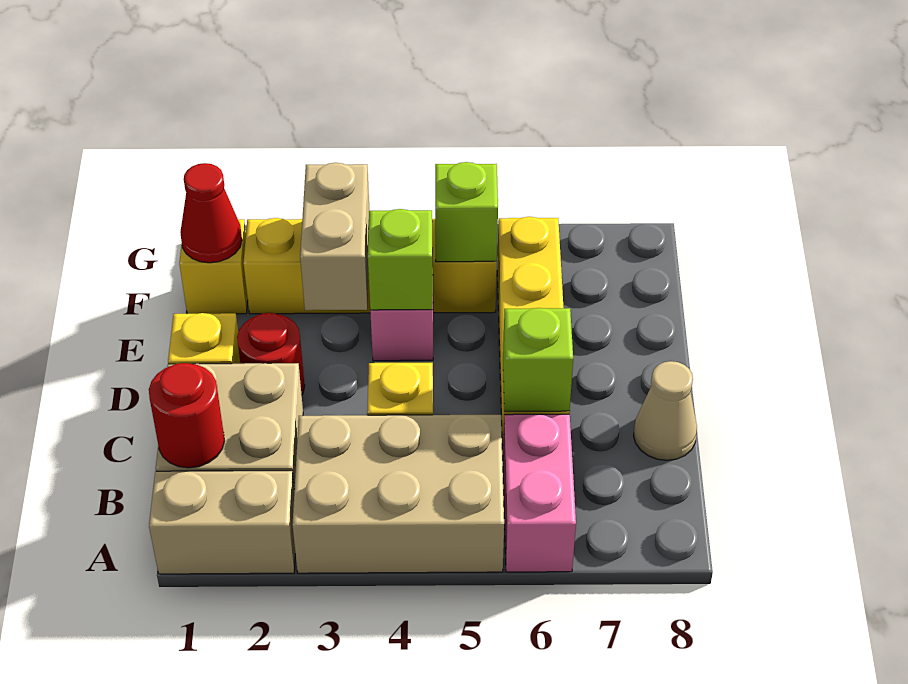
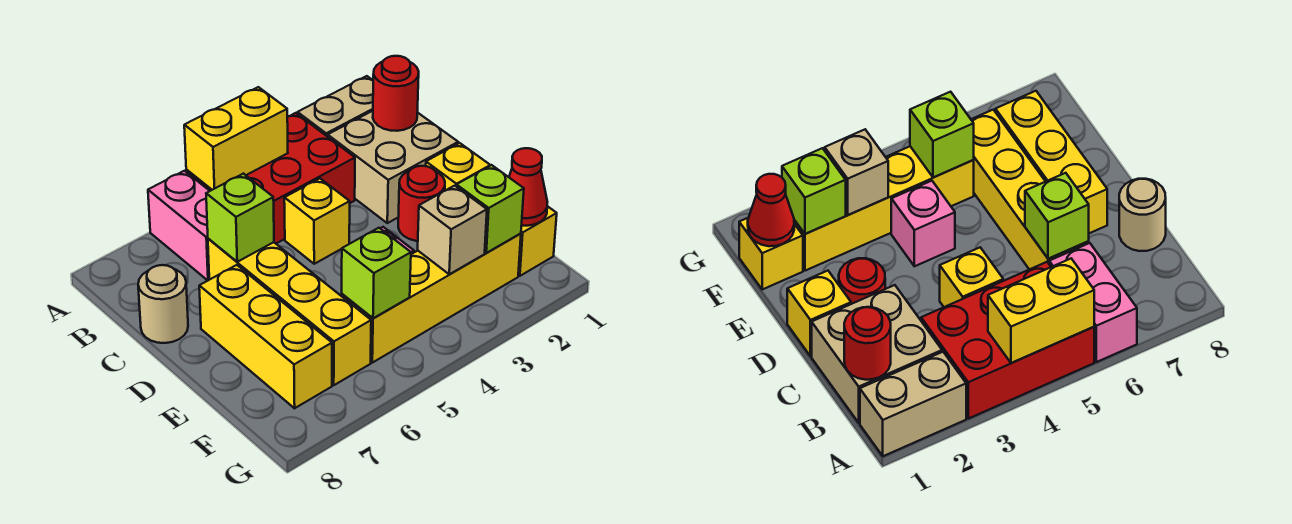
tan brick A3:B5 level 1 -> red brick A3:B5 level 1
none -> yellow brick A4:A5 level 2
tan cone C8 level 1 -> tan round brick C8 level 1
none -> yellow brick D7:F7 level 1
tan brick E3:F3 level 2 -> tan brick F3 level 2
lime brick E4 level 2 -> lime brick F2 level 2

